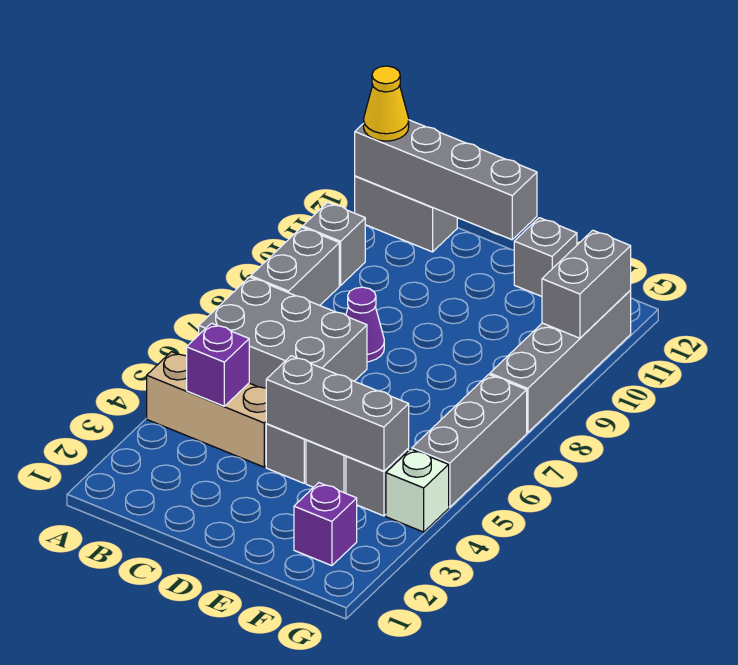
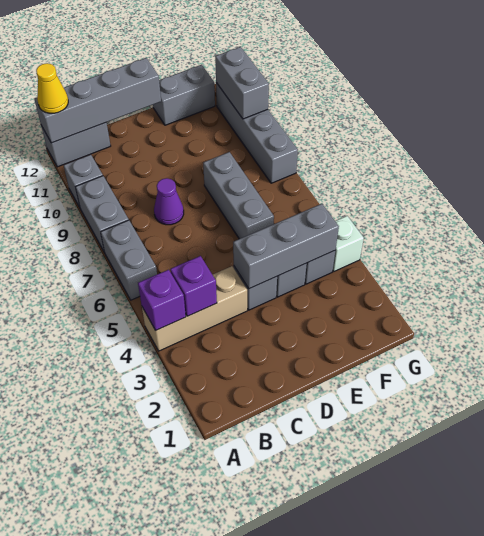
grey brick A6:C7 level 1 -> grey brick A6:A7 level 1
grey brick E12 level 1 -> grey brick E12:F12 level 1
purple brick F2 level 1 -> purple brick A4 level 2
grey brick G5:G7 level 1 -> grey brick E6:E8 level 1

